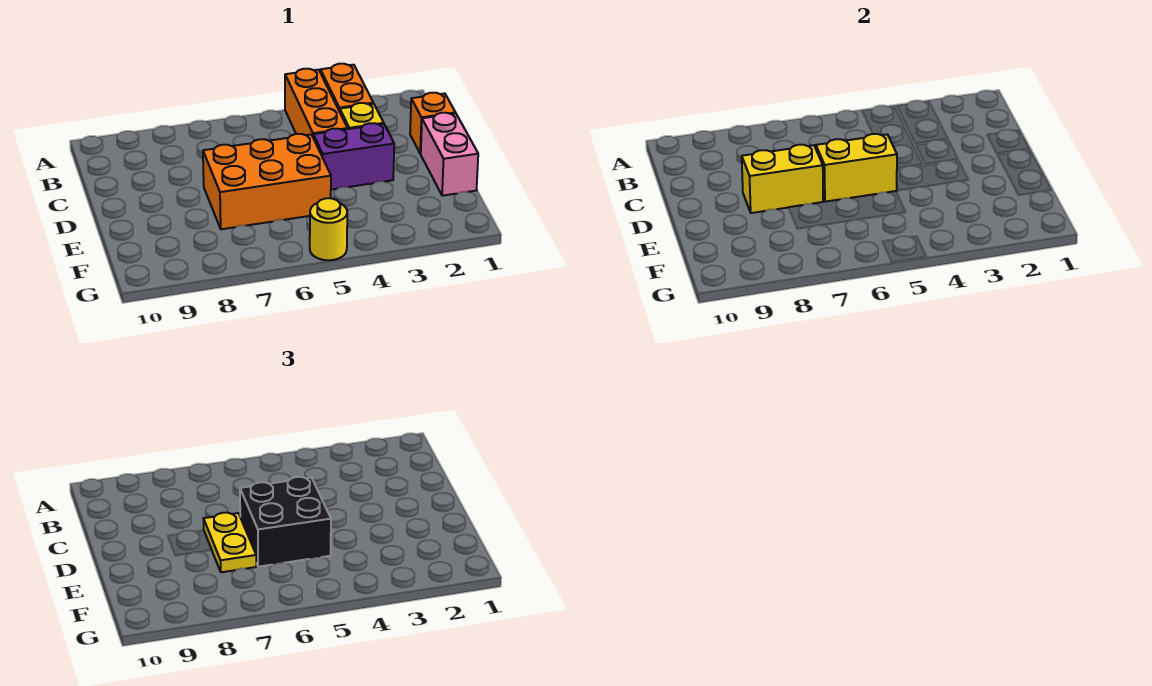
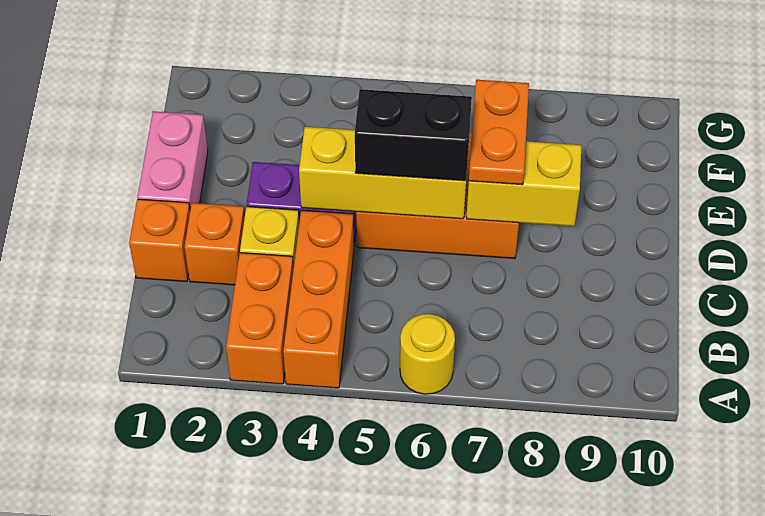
none -> orange brick C2 level 1
yellow brick D5:D6 level 2 -> yellow brick D4:D6 level 2
black brick D5:E6 level 3 -> black brick D5:D6 level 3
yellow plate D7:E7 level 3 -> orange plate D7:E7 level 3
yellow round brick G5 level 1 -> yellow round brick A6 level 1

